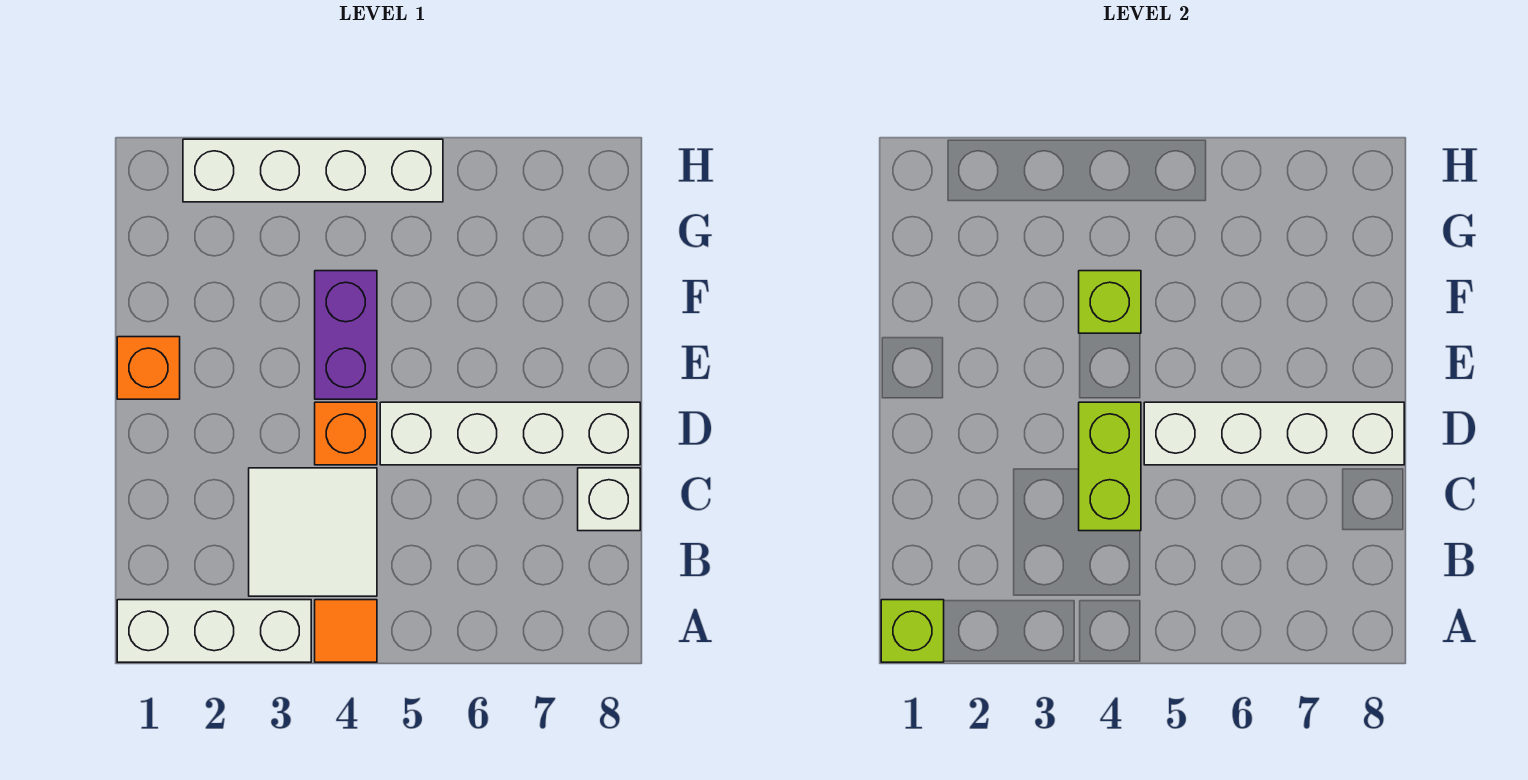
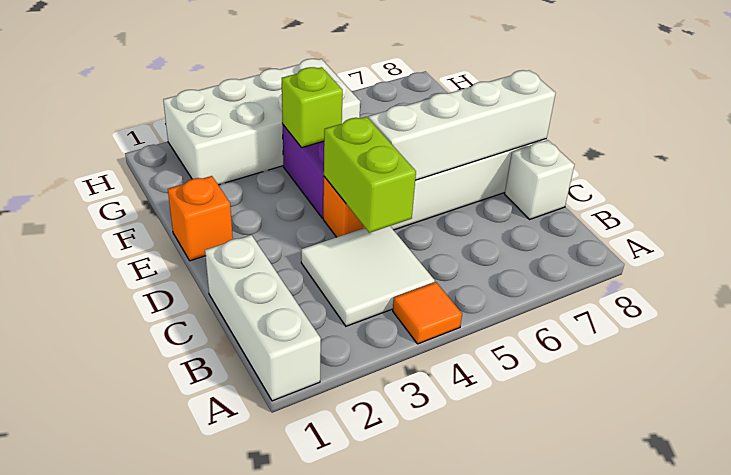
white brick A1:A3 level 1 -> white brick A1:C1 level 1
lime brick A1 level 2 -> none
white brick H2:H5 level 1 -> white brick G2:H5 level 1

